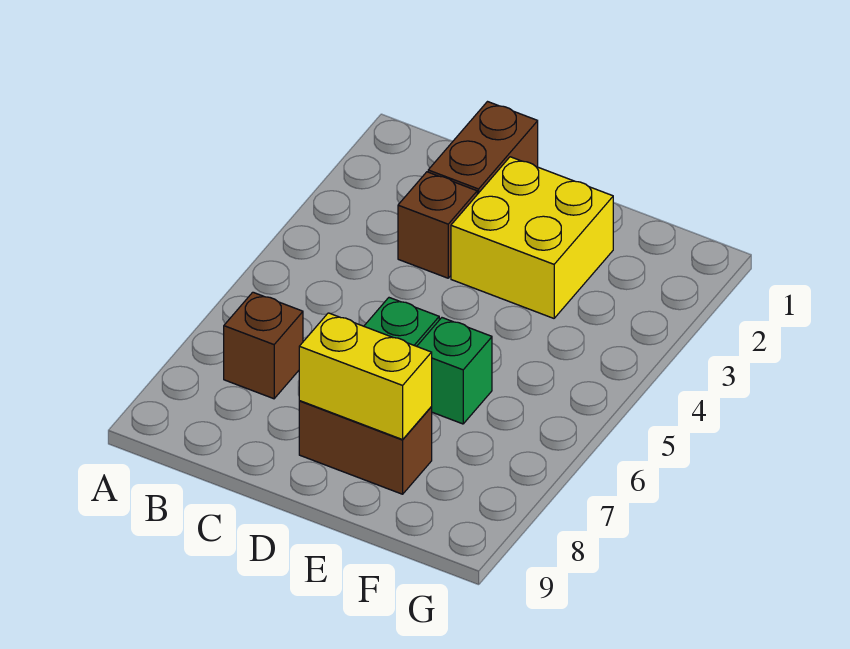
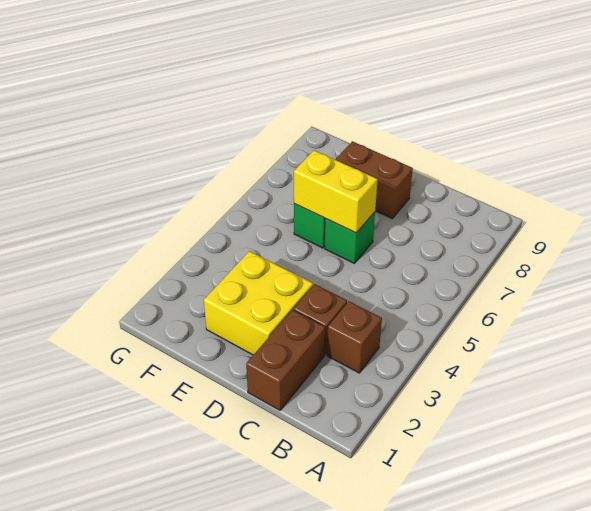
brown brick B7 level 1 -> brown brick B3 level 1
yellow brick D8:E8 level 2 -> yellow brick D6:E6 level 2

